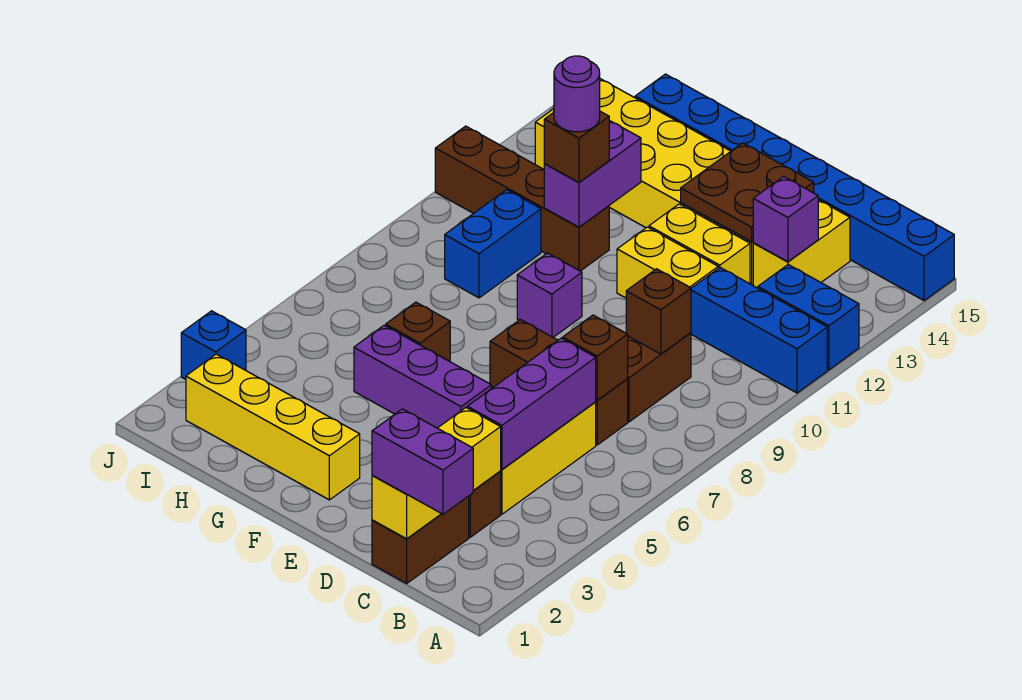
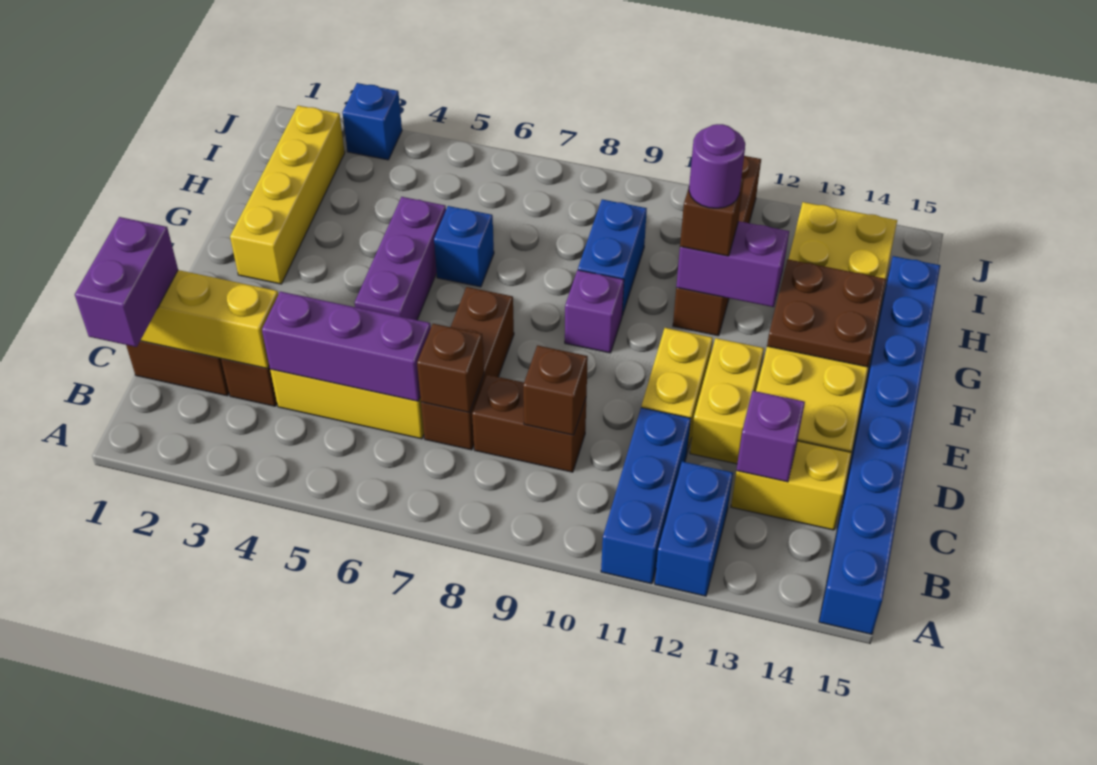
brown plate D13:E14 level 2 -> brown plate F13:G14 level 2
brown brick G6 level 1 -> blue brick G6 level 1
blue brick H9:H10 level 1 -> blue brick G9:H9 level 1

